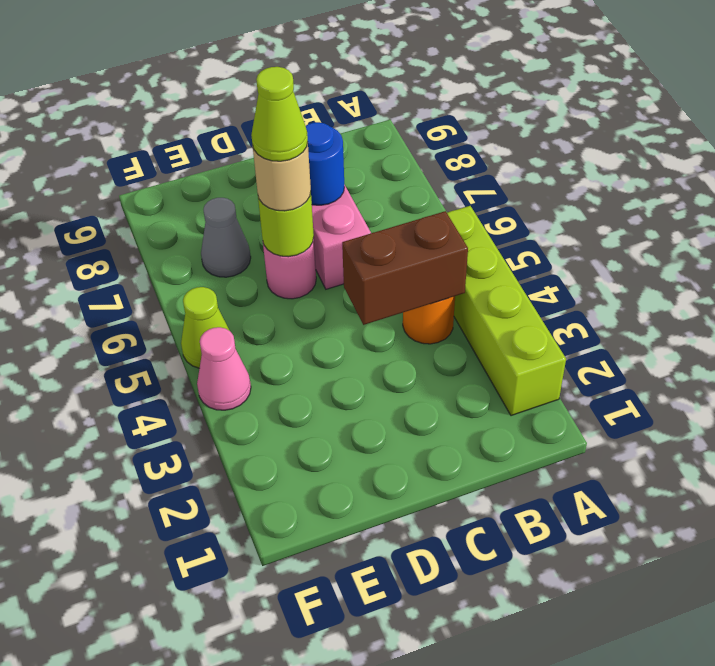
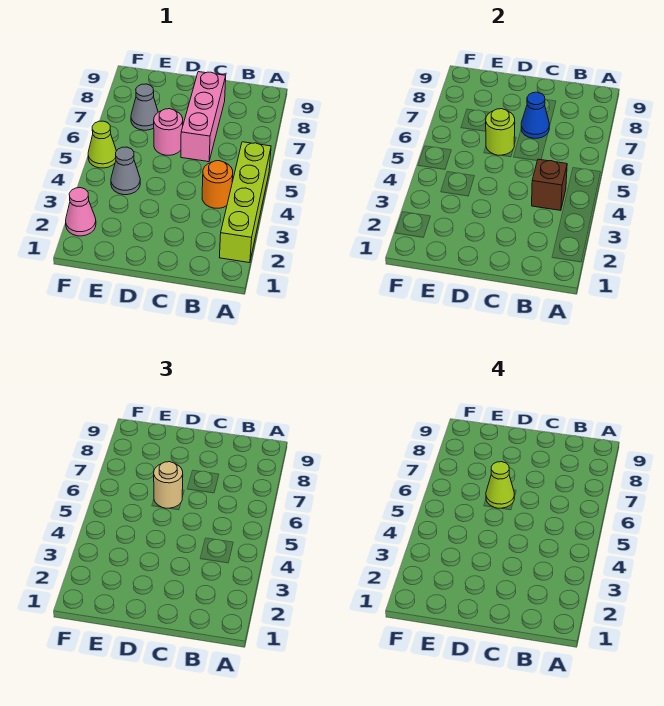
brown brick B4:C4 level 2 -> brown brick B4 level 2
blue round brick C7 level 2 -> blue cone C7 level 2
none -> grey cone E4 level 1
pink cone F4 level 1 -> pink cone F2 level 1

